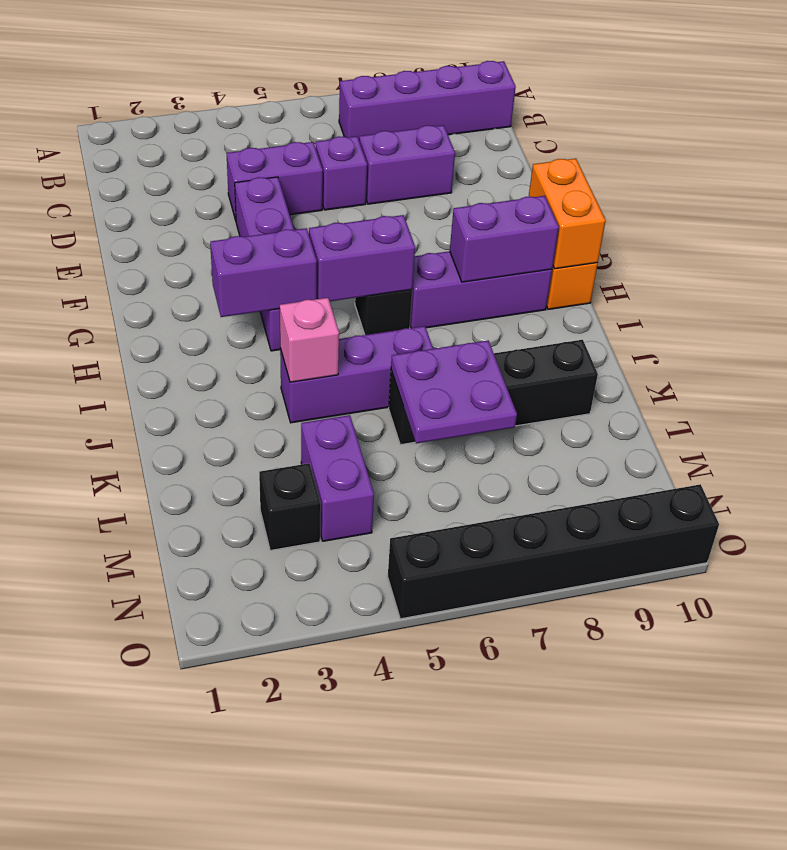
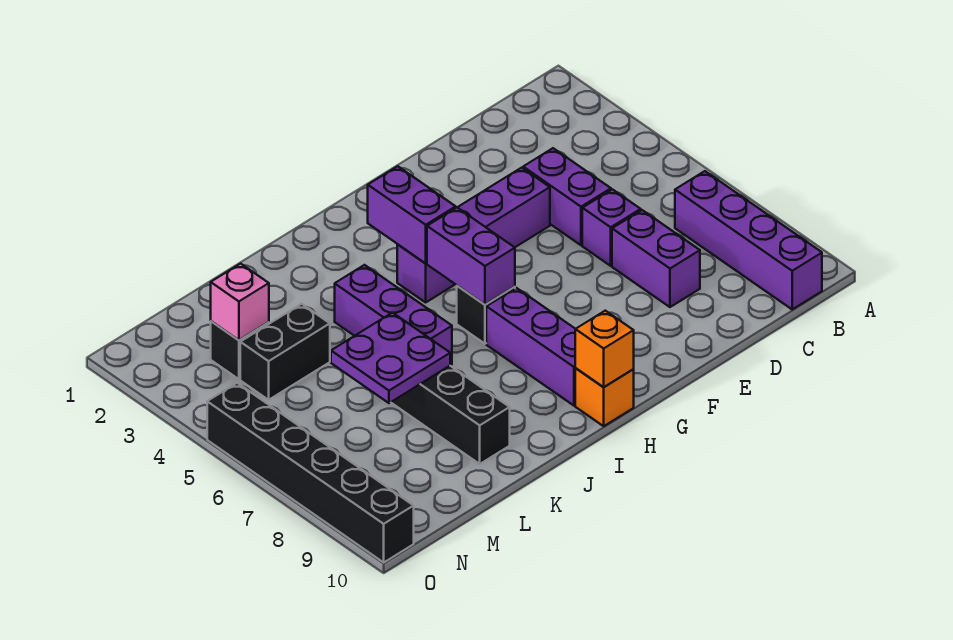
orange brick G10:H10 level 2 -> orange brick H10 level 2
purple brick H8:H9 level 2 -> none
pink brick J4 level 2 -> pink brick M3 level 2
purple brick L4:M4 level 1 -> black brick L4:M4 level 1

